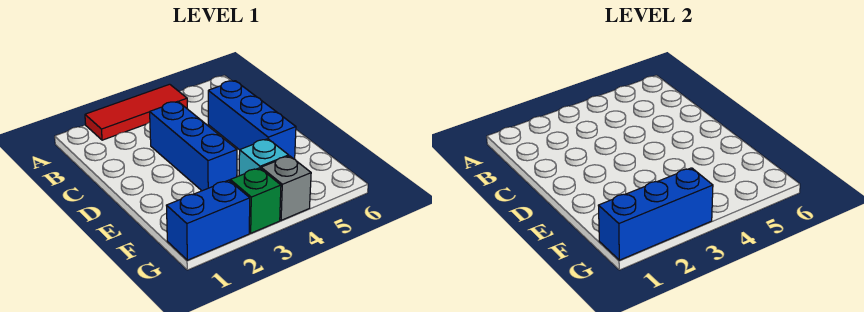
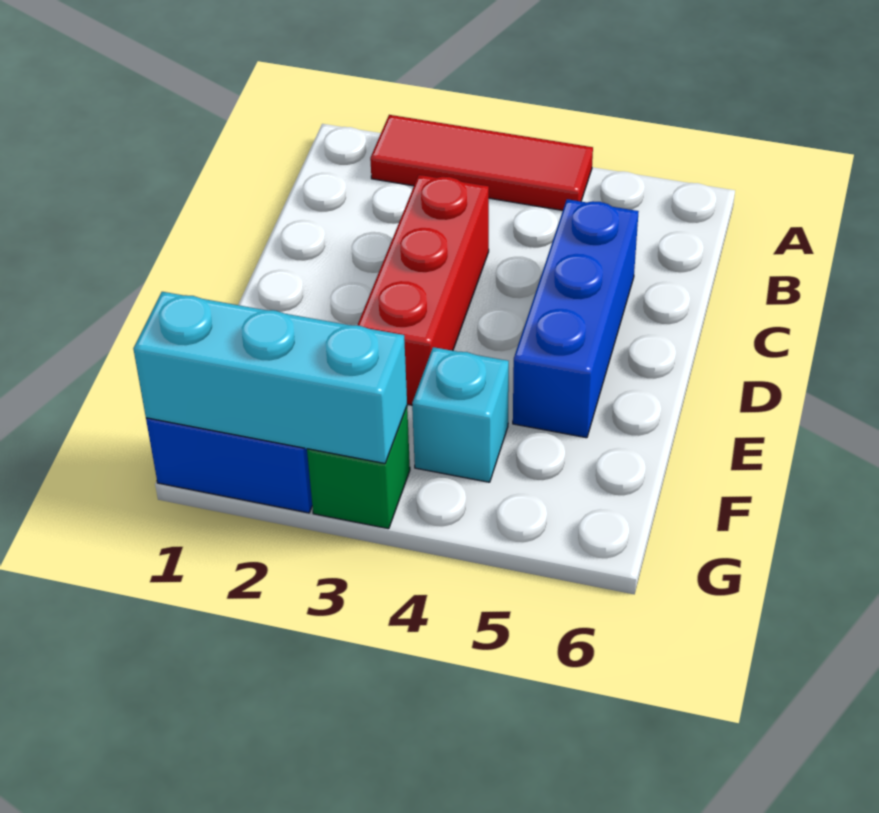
blue brick C3:E3 level 1 -> red brick C3:E3 level 1
blue brick G1:G3 level 2 -> cyan brick G1:G3 level 2
grey brick G4 level 1 -> none

